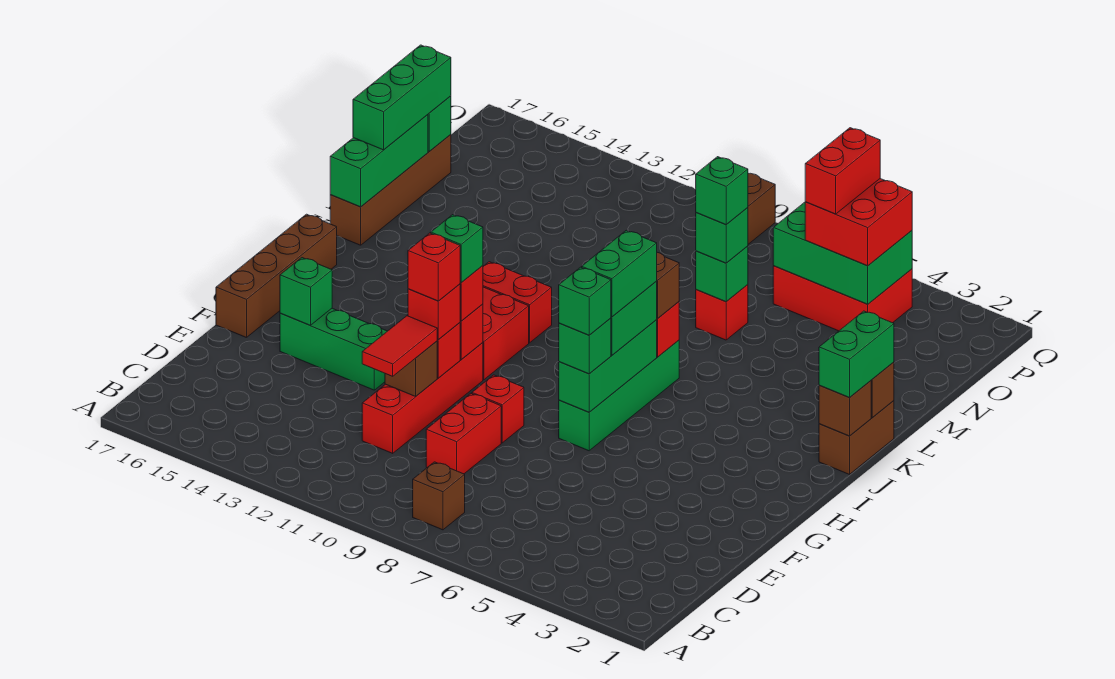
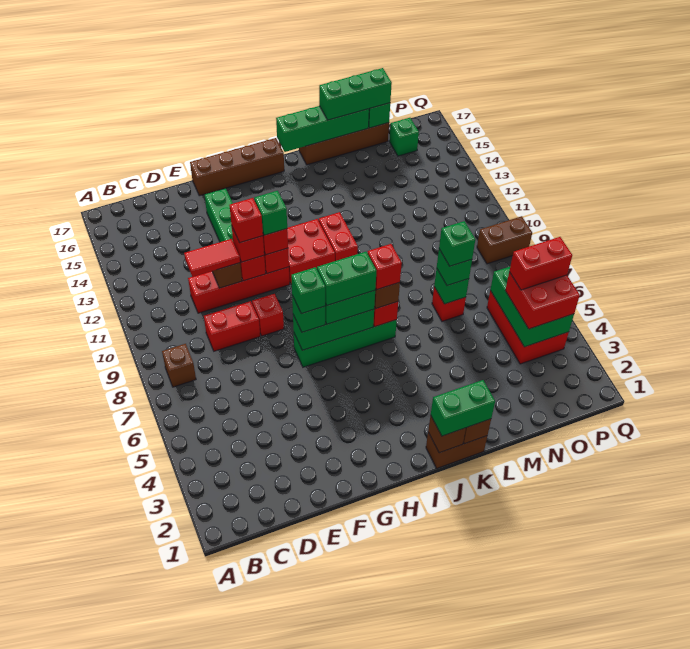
green brick F15 level 2 -> green brick O16 level 1
none -> red brick J7 level 4
green brick K17:M17 level 2 -> green brick J17:M17 level 2

